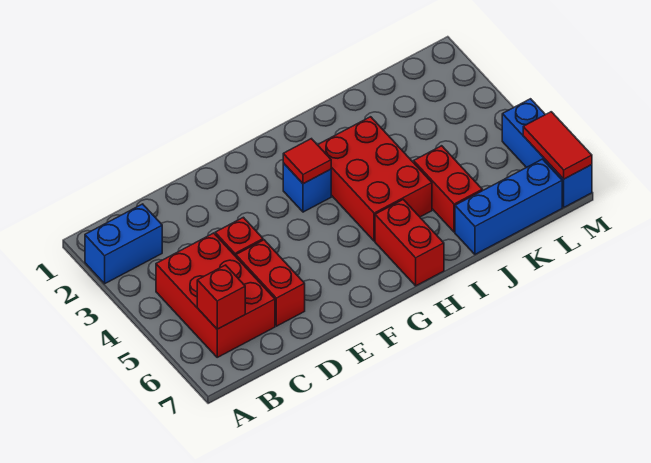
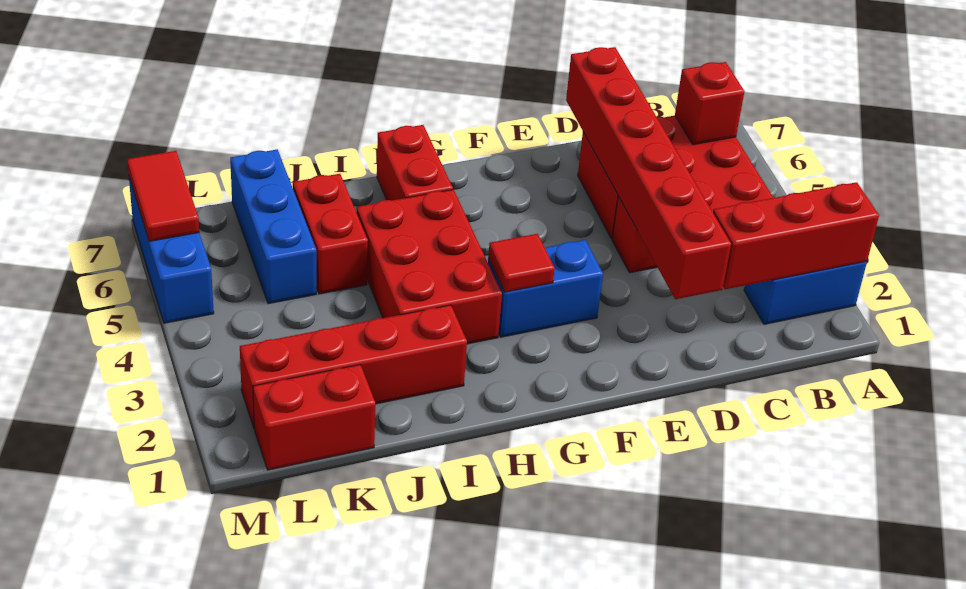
none -> red brick A2:C2 level 2
none -> red brick D2:D7 level 2
blue brick G3 level 1 -> blue brick F3:G3 level 1
none -> red brick I2:L2 level 1
blue brick J7:L7 level 1 -> blue brick K5:K7 level 1
none -> red brick K1:L1 level 1

